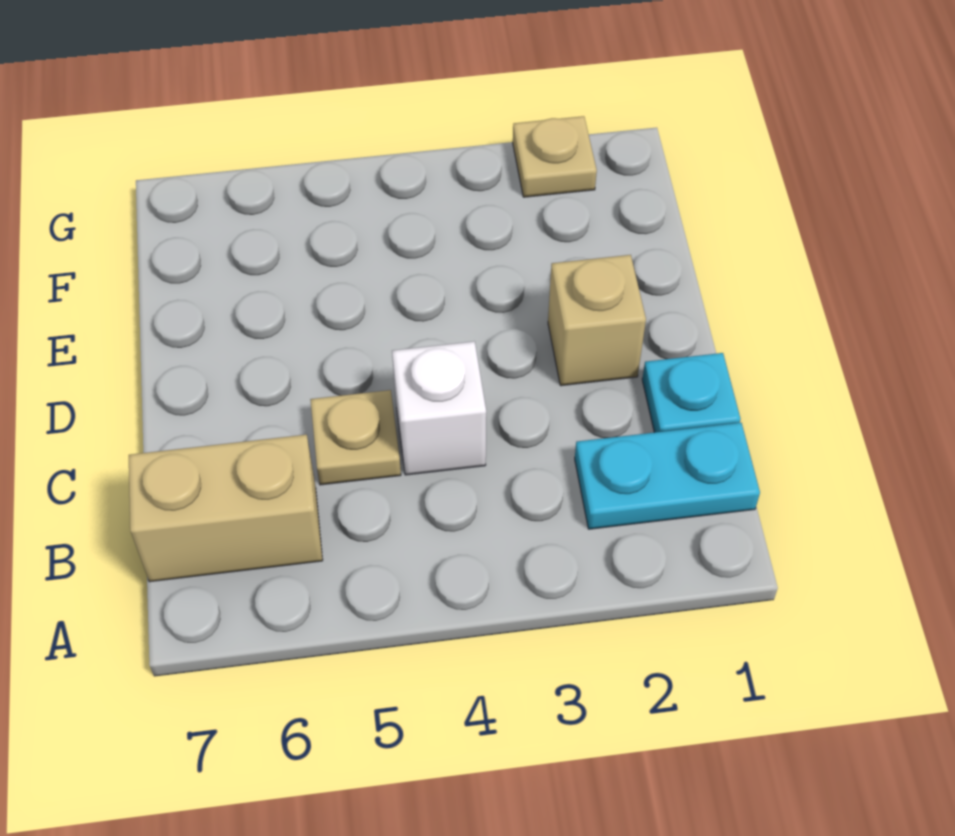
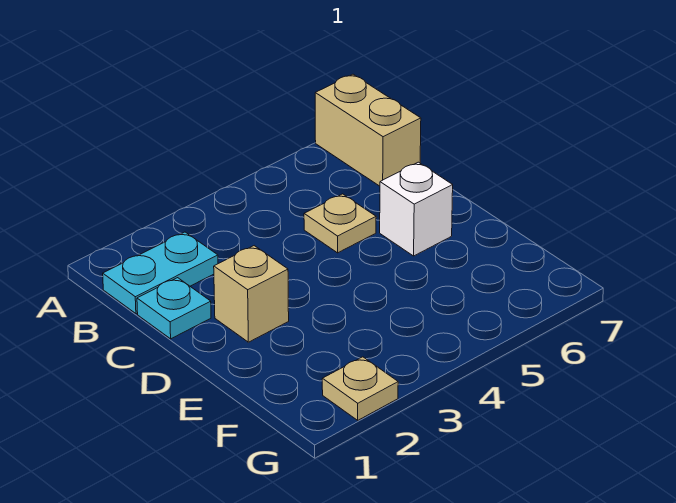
tan brick B6:B7 level 1 -> tan brick A7:B7 level 1
white brick C4 level 1 -> white brick D6 level 1

